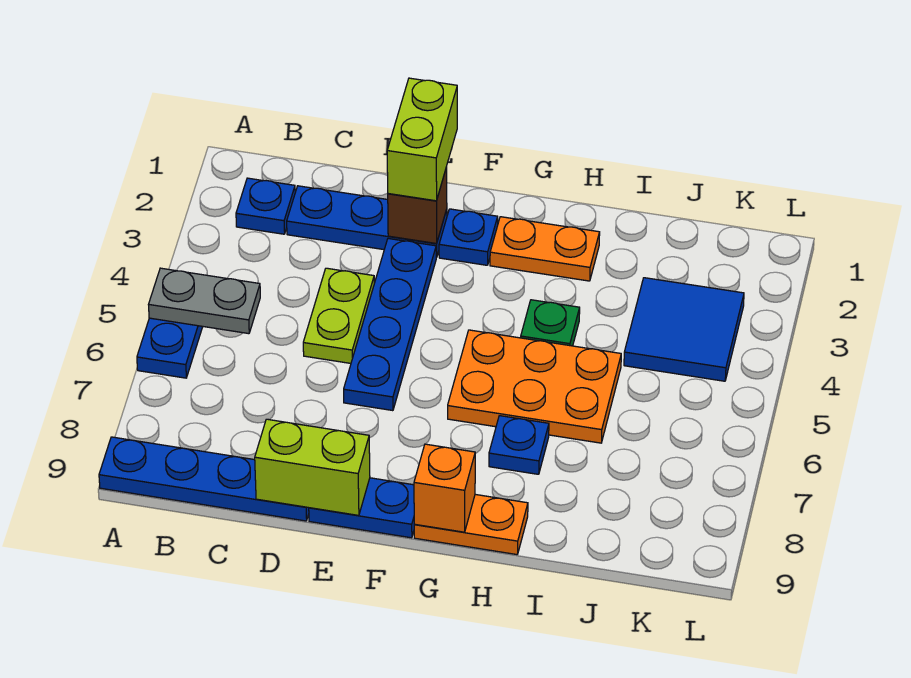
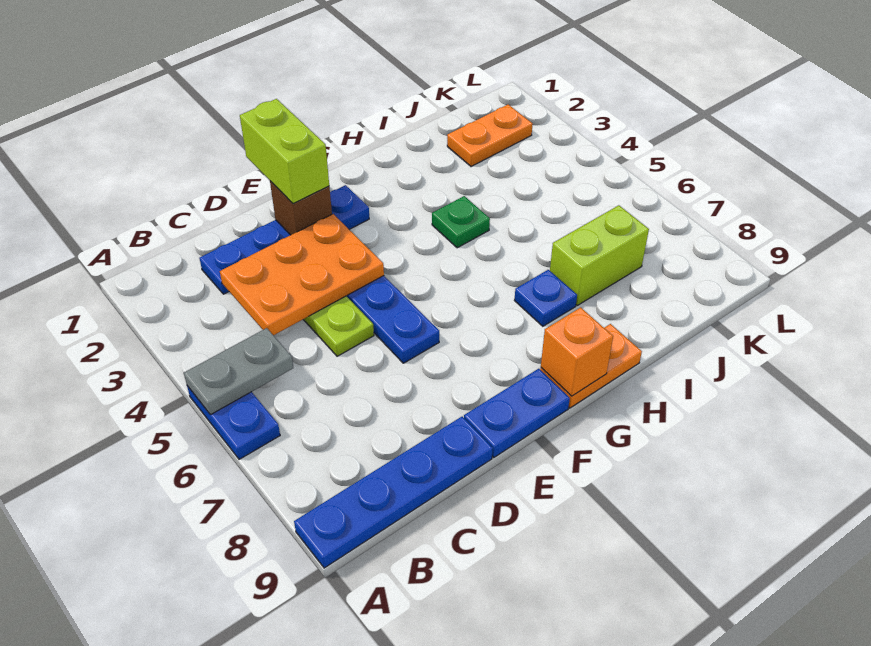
blue plate B2 level 1 -> none
lime brick D9:E9 level 2 -> lime brick I7:J7 level 1
orange plate G2:H2 level 1 -> orange plate J2:K2 level 1
orange plate G5:I6 level 1 -> orange plate C3:E4 level 2
blue tile J3:K4 level 1 -> none

